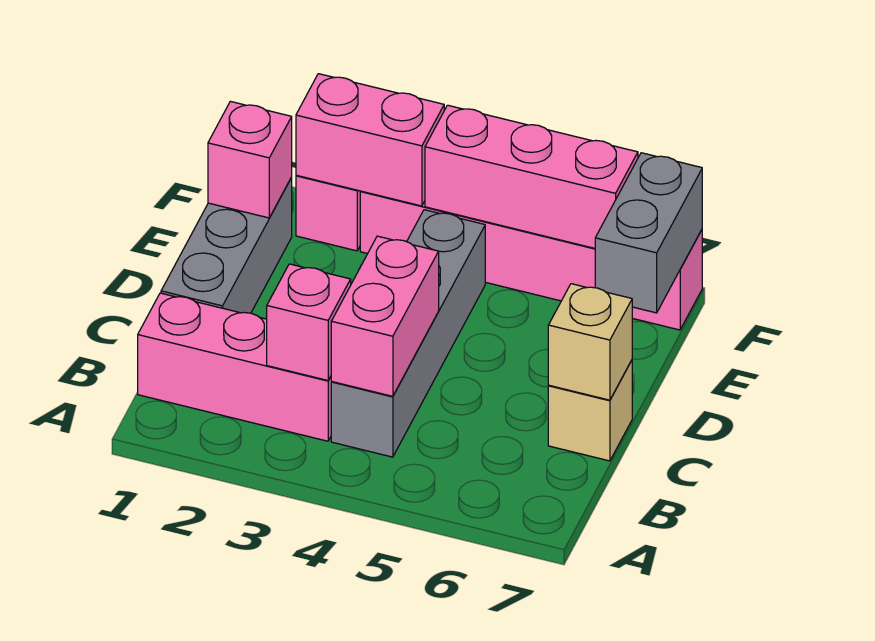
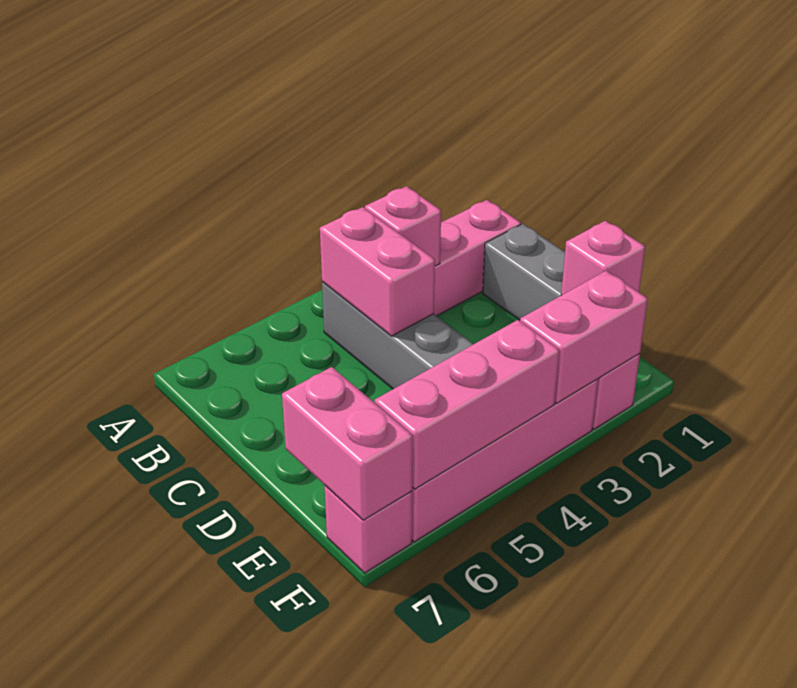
tan brick C7 level 1 -> none
tan brick C7 level 2 -> none
grey brick E7:F7 level 2 -> pink brick E7:F7 level 2

